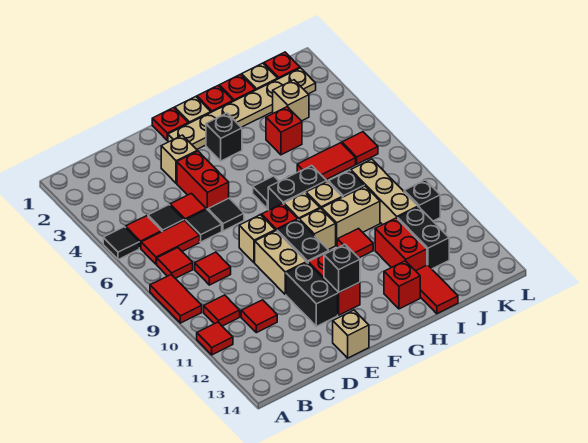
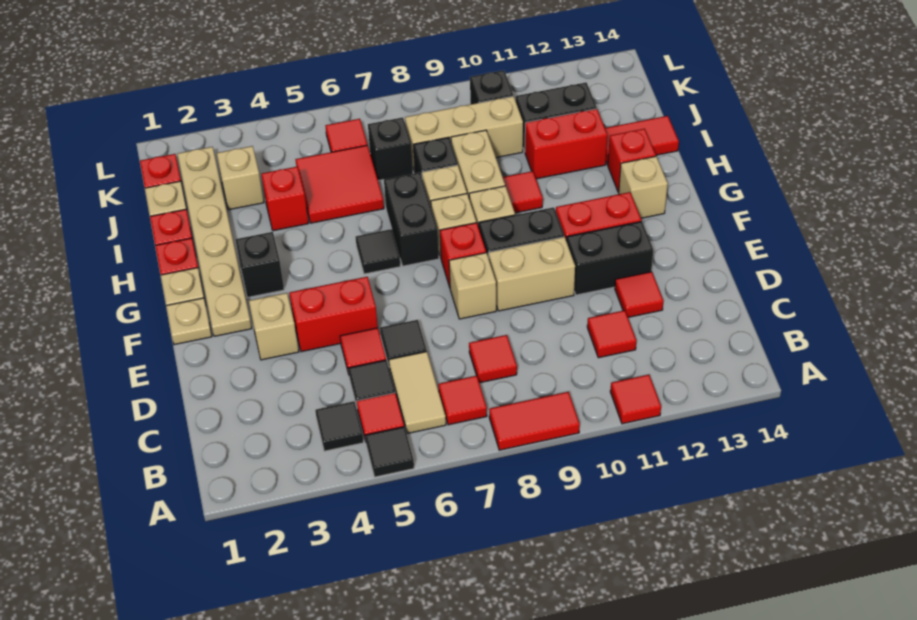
red tile B6:C6 level 1 -> tan tile B6:C6 level 1
red tile B10 level 1 -> red tile D12 level 1
black tile E6 level 1 -> black tile B4 level 1
tan brick E14 level 1 -> tan brick G13 level 1
red plate F1 level 1 -> tan plate F1 level 1
black brick F12 level 2 -> black brick J7 level 1
red tile I6:J6 level 1 -> red tile I5:J6 level 1

